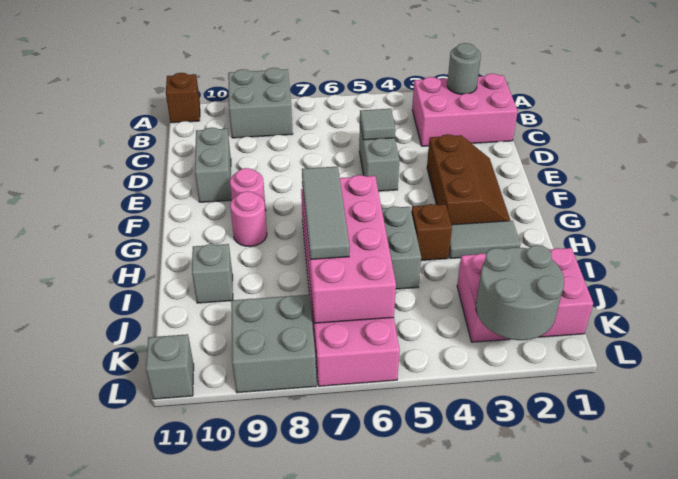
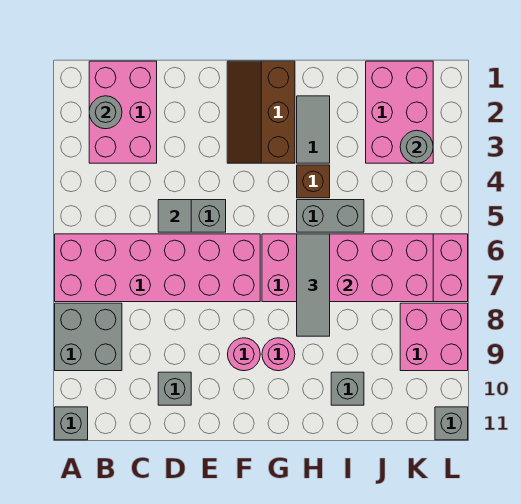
none -> pink brick A6:F7 level 1
brown brick A11 level 1 -> grey brick A11 level 1
grey brick D10:E10 level 1 -> grey brick D10 level 1
brown slope E2:G3 level 1 top 3 -> brown slope F1:G3 level 1 top G
grey tile H7:J7 level 3 -> grey tile H6:H8 level 3
grey round brick K2:L3 level 2 -> grey round brick K3 level 2
grey brick K8:L9 level 1 -> pink brick K8:L9 level 1

